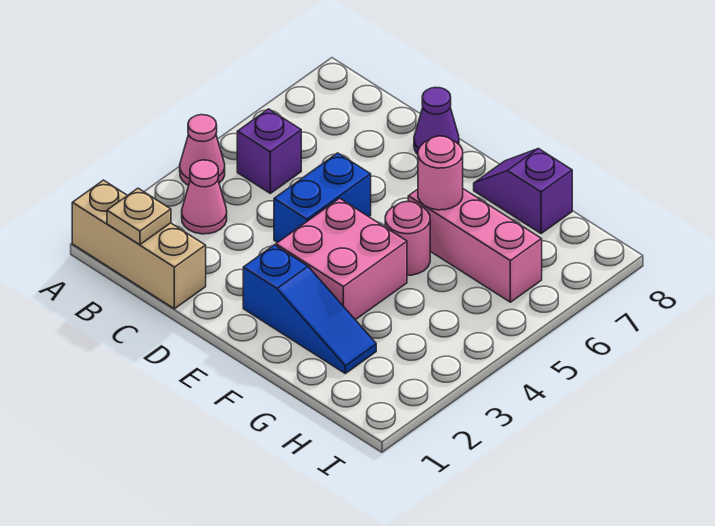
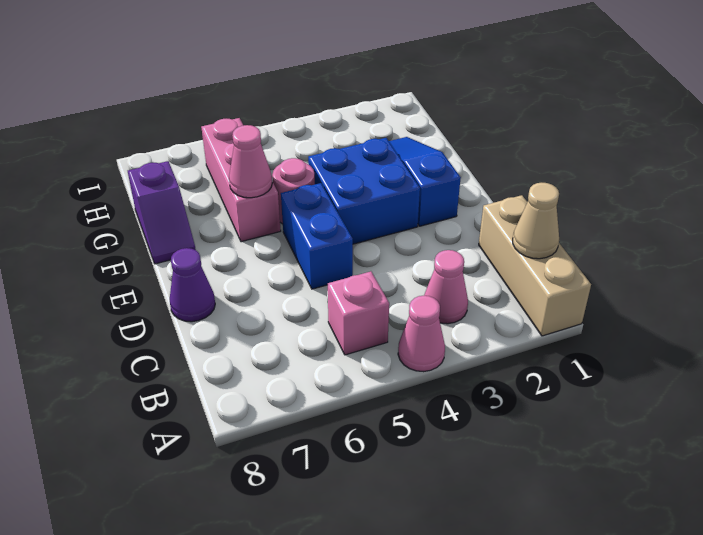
tan plate B1 level 2 -> tan cone B1 level 2
purple brick B5 level 1 -> pink brick B5 level 1
blue brick D4:D5 level 1 -> blue brick D5:E5 level 1
pink brick E3:F4 level 1 -> blue brick E3:F4 level 1
pink round brick F6 level 2 -> pink cone F6 level 2

